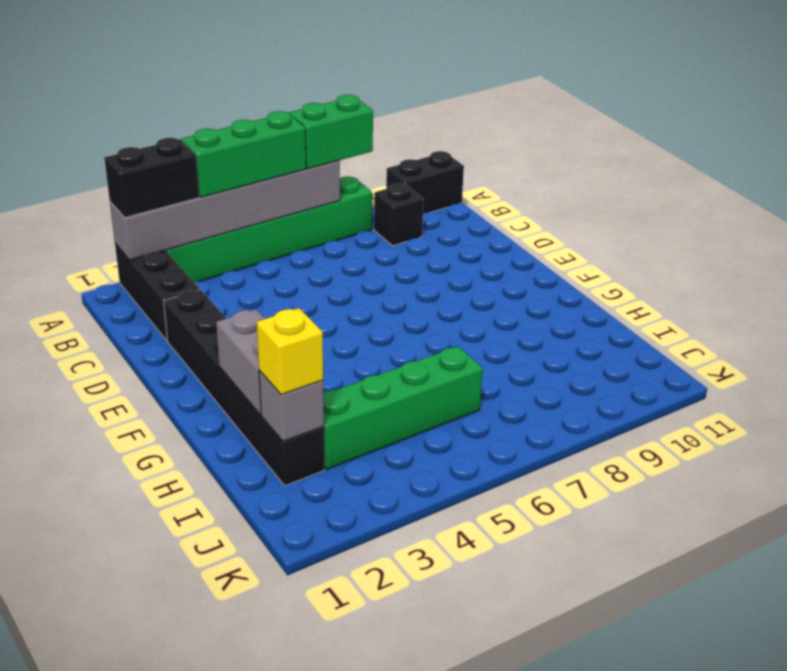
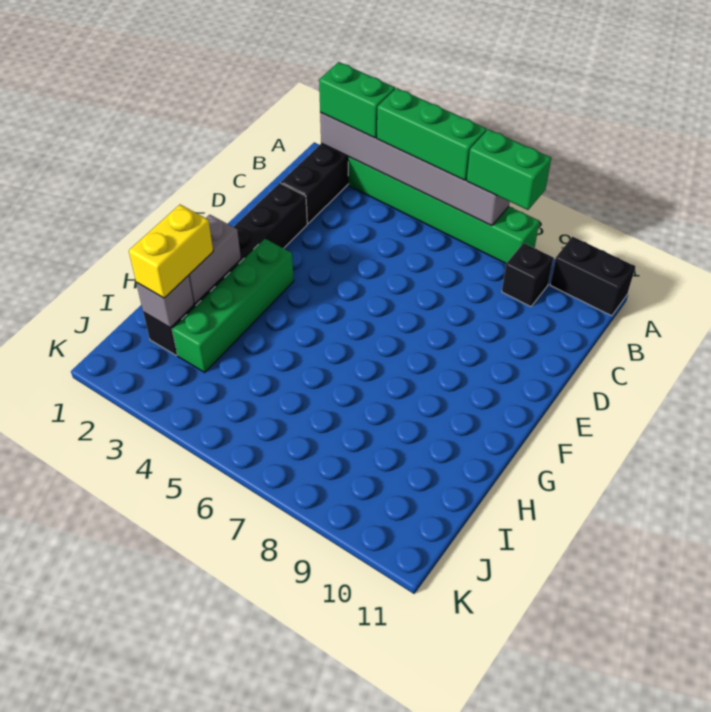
black brick A2:A3 level 3 -> green brick A2:A3 level 3
yellow brick I2 level 3 -> yellow brick H2:I2 level 3
green brick I3:I6 level 1 -> green brick F3:I3 level 1

